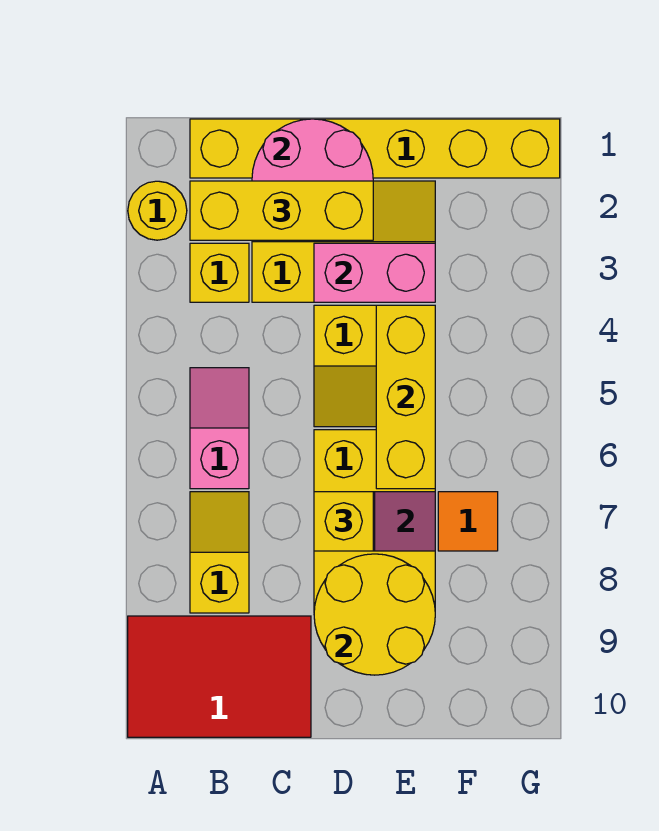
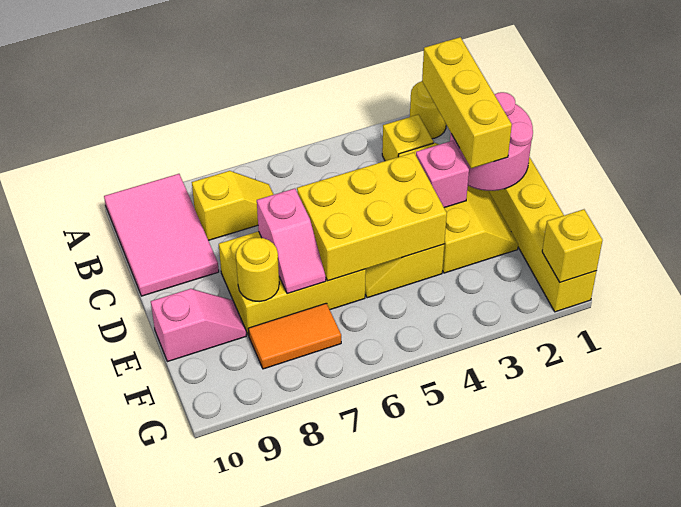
red tile A9:C10 level 1 -> pink tile A9:C10 level 1
pink slope B5:B6 level 1 top 6 -> pink slope E9:E10 level 1 top 10
pink brick D3:E3 level 2 -> pink brick D3 level 2
yellow brick D7 level 3 -> yellow brick G1 level 2
yellow round brick D8:E9 level 2 -> yellow round brick E8 level 2
yellow brick E4:E6 level 2 -> yellow brick D4:E6 level 2
orange tile F7 level 1 -> orange tile F7:F8 level 1

